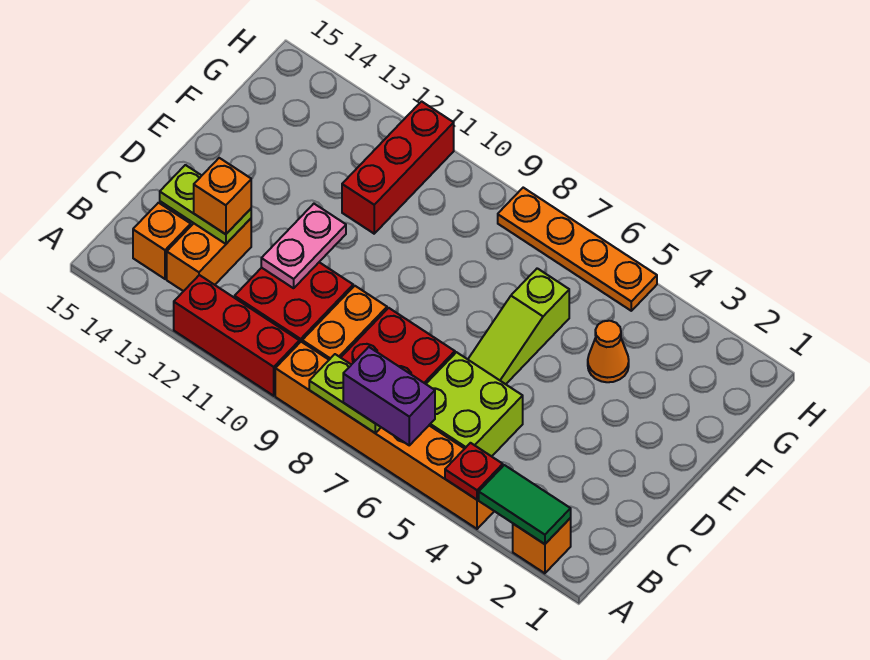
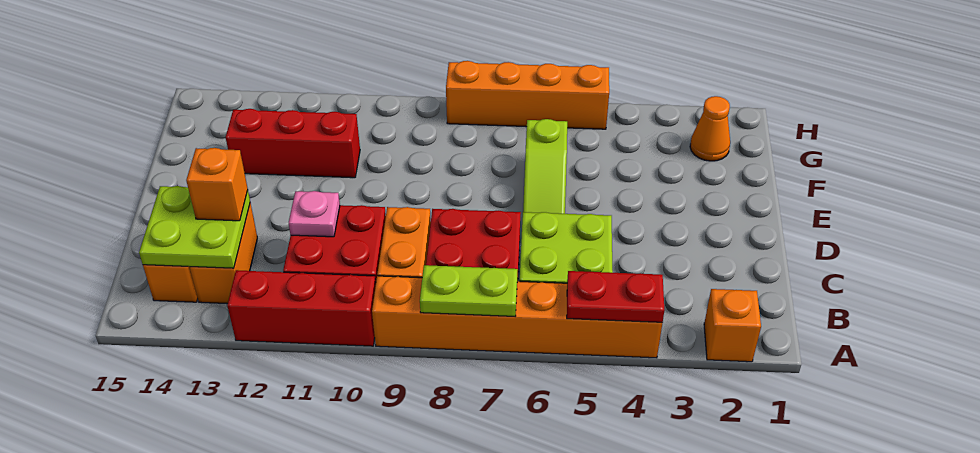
green tile A2:A3 level 2 -> none
red plate A4 level 2 -> red plate A4:A5 level 2
purple brick A6:A7 level 3 -> none
pink plate C11:D11 level 2 -> pink plate C11 level 2
lime plate C13:C14 level 2 -> lime plate B13:C14 level 2
orange cone F4 level 1 -> orange cone G2 level 1
red brick F11:H11 level 1 -> red brick F11:F13 level 1
orange plate H5:H8 level 1 -> orange brick H5:H8 level 1

